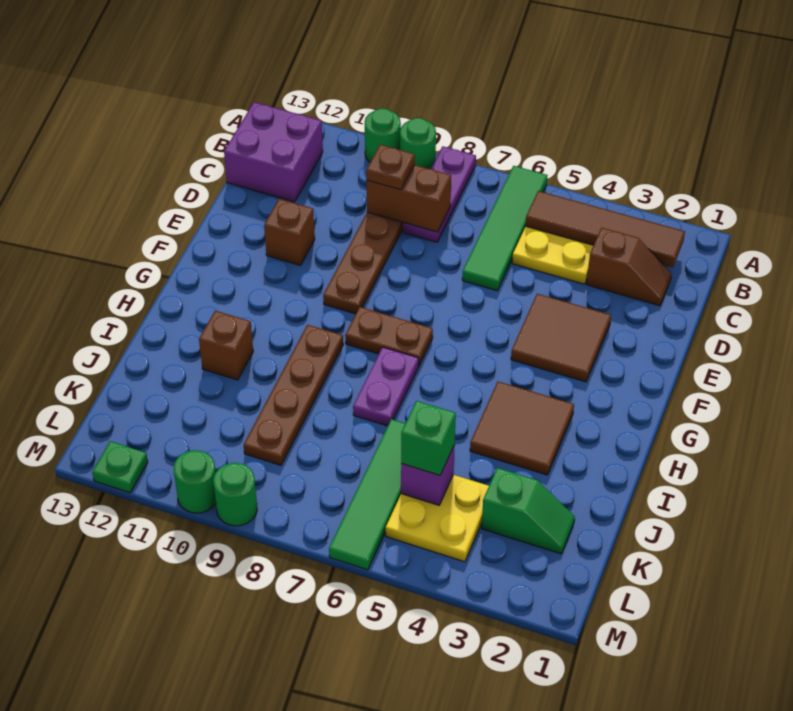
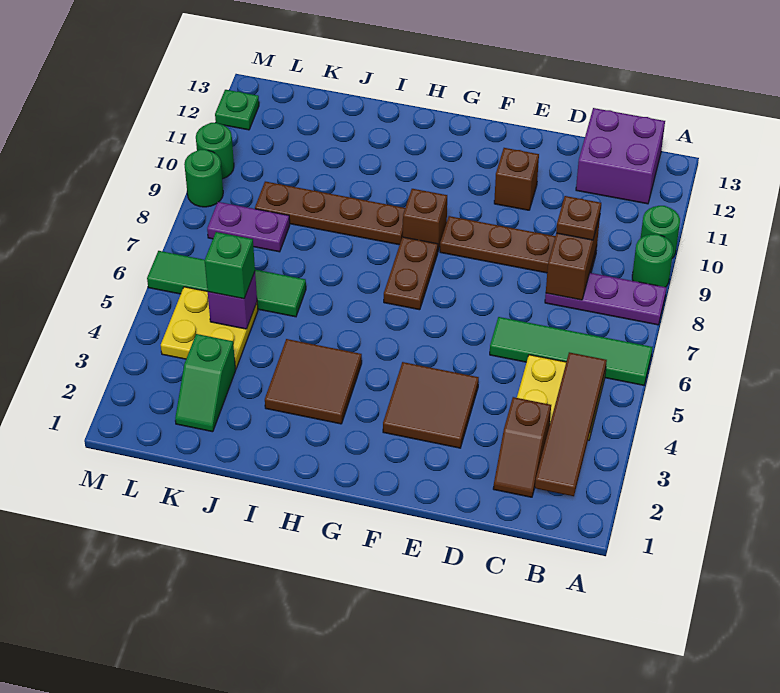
purple plate H7:I7 level 1 -> purple plate K8:L8 level 1
brown brick I11 level 1 -> brown brick G9 level 1

